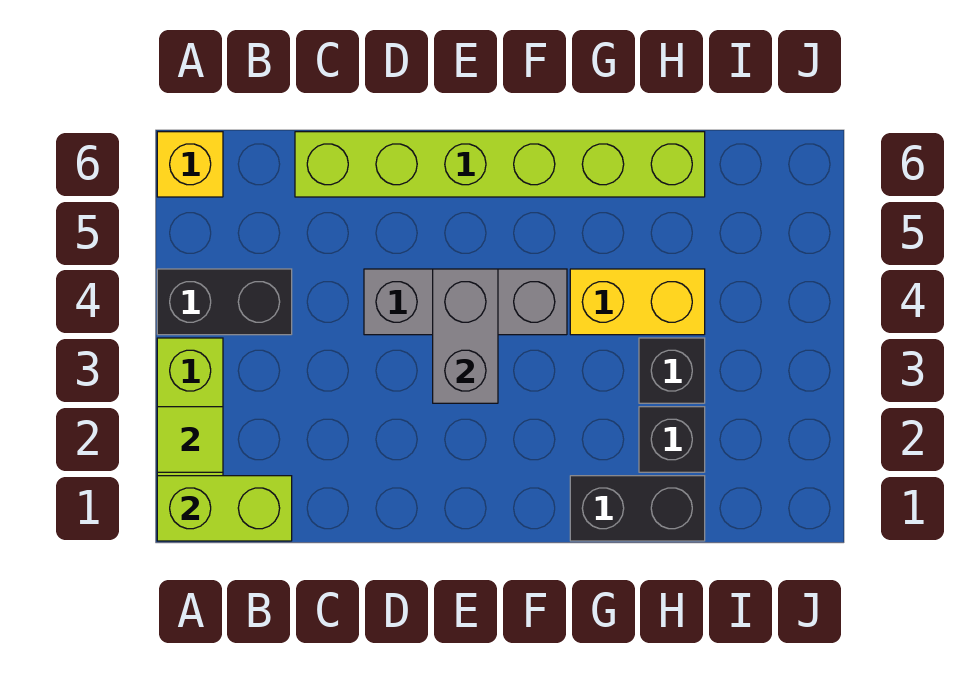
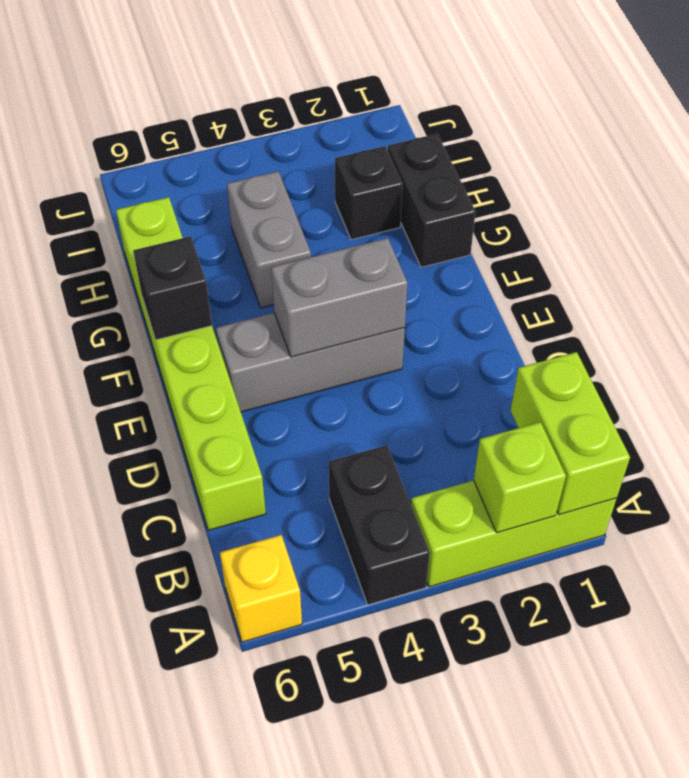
lime tile A2 level 2 -> lime brick A2 level 2
grey brick D4:F4 level 1 -> grey brick E3:E5 level 1
yellow brick G4:H4 level 1 -> grey brick G4:H4 level 1
black brick H3 level 1 -> black brick F6 level 2

